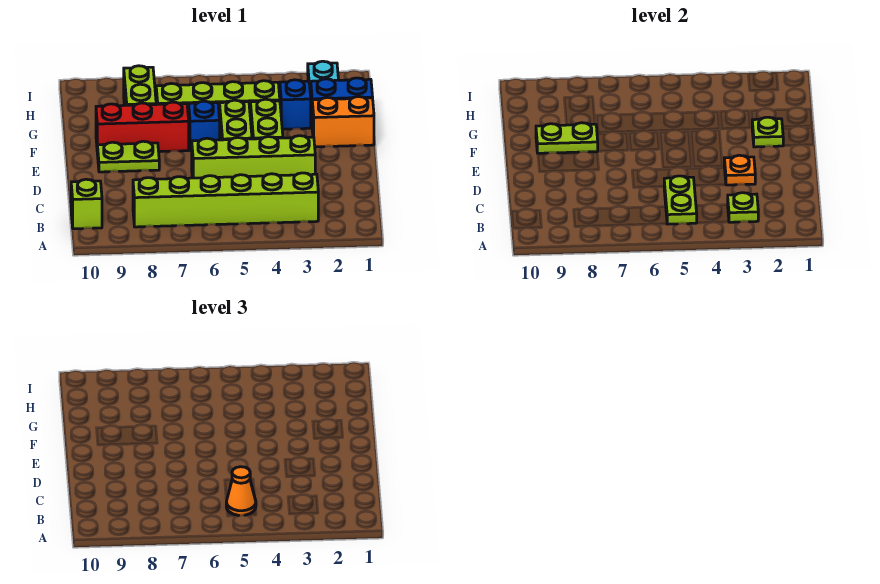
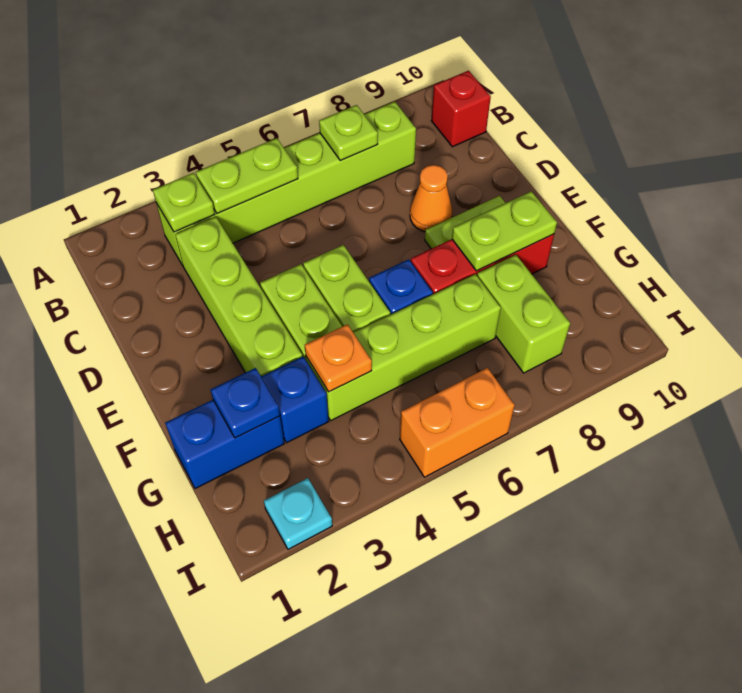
lime plate B5:C5 level 2 -> lime plate B4:B5 level 2
orange cone B5 level 3 -> orange cone D8 level 1
lime brick B10 level 1 -> red brick B10 level 1
lime brick D3:D6 level 1 -> lime brick C3:F3 level 1
orange plate D3 level 2 -> orange plate G4 level 2
orange brick F1:F2 level 1 -> orange brick I5:I6 level 1
lime plate F2 level 2 -> lime plate B7 level 2
none -> blue plate G2 level 2

